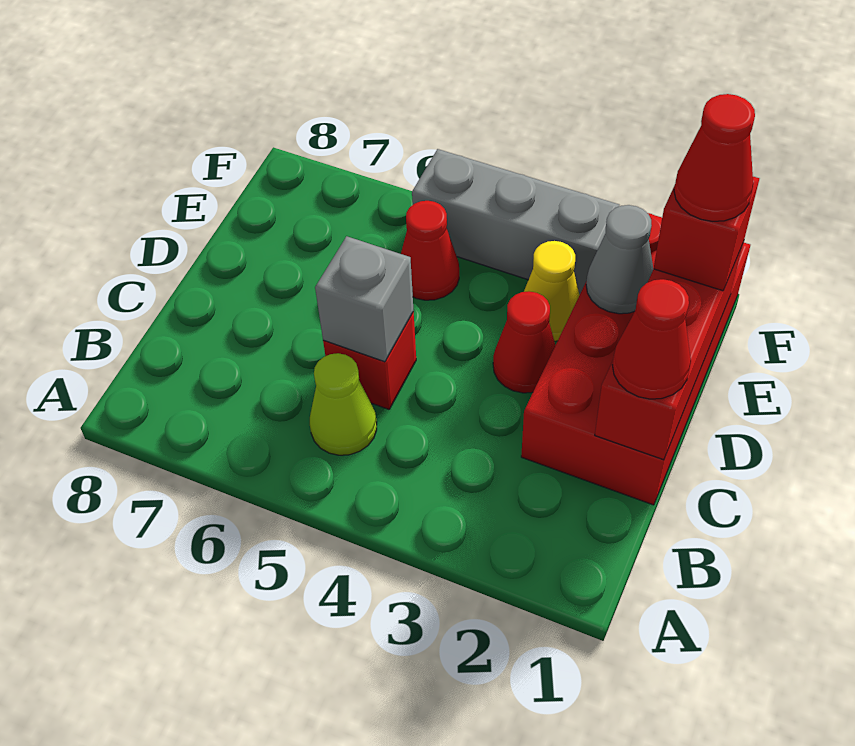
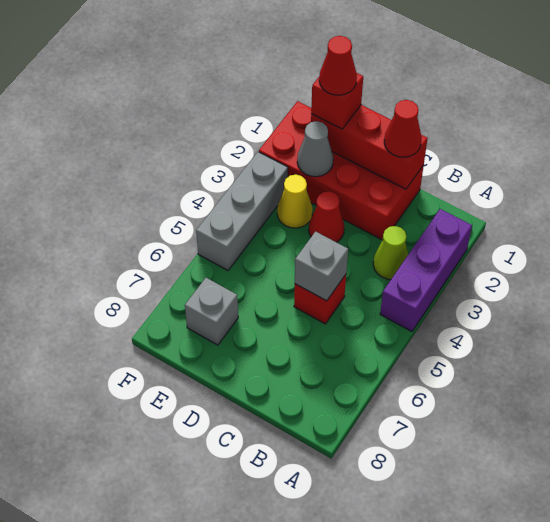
none -> purple brick A2:A4 level 1
lime cone B5 level 1 -> lime cone B3 level 1
red cone E5 level 1 -> none
none -> grey brick E7 level 1

